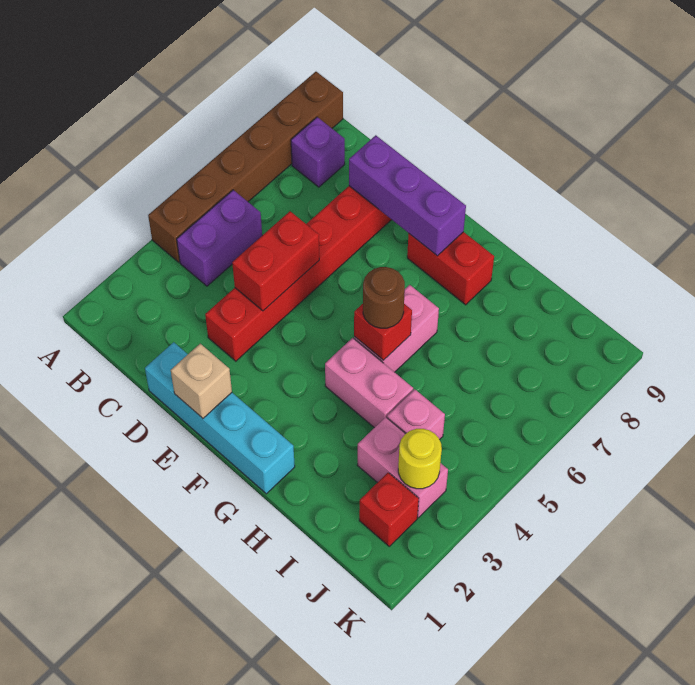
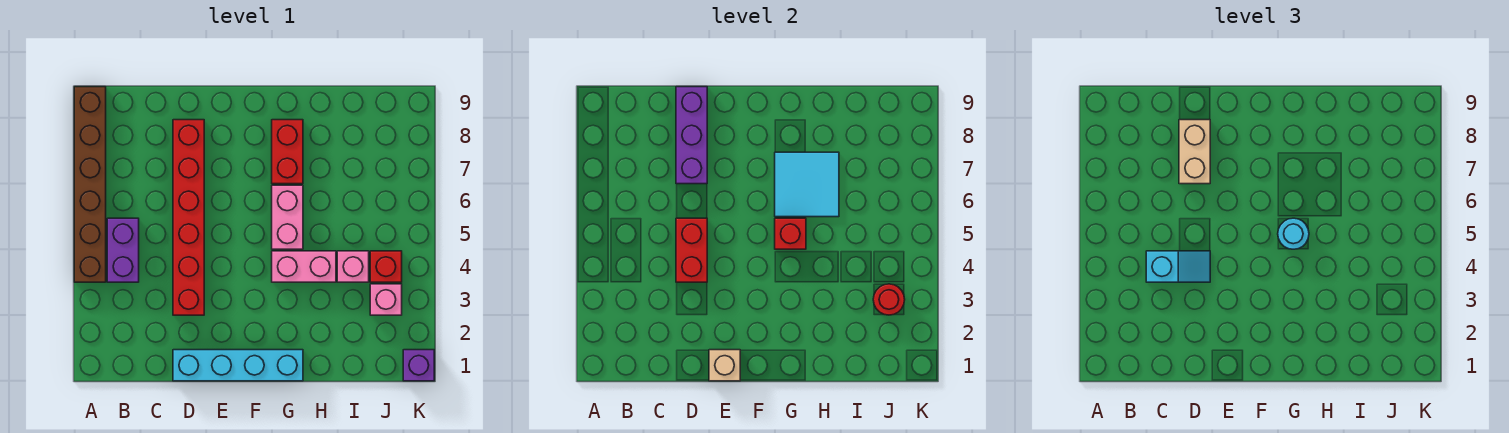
purple brick B8 level 1 -> purple brick K1 level 1
none -> cyan slope C4:D4 level 3 top C
none -> tan brick D7:D8 level 3
purple brick D8:F8 level 2 -> purple brick D7:D9 level 2
red brick F8:G8 level 1 -> red brick G7:G8 level 1
brown round brick G5 level 3 -> cyan round brick G5 level 3
none -> cyan tile G6:H7 level 2
pink brick I3:J3 level 1 -> pink brick J3 level 1
red brick J2 level 1 -> red brick J4 level 1
yellow round brick J3 level 2 -> red round brick J3 level 2

